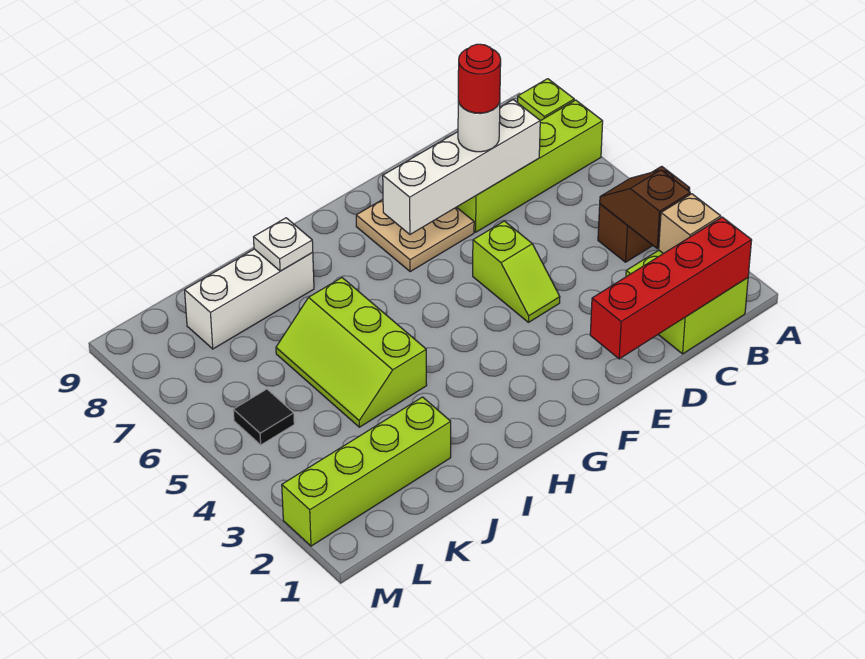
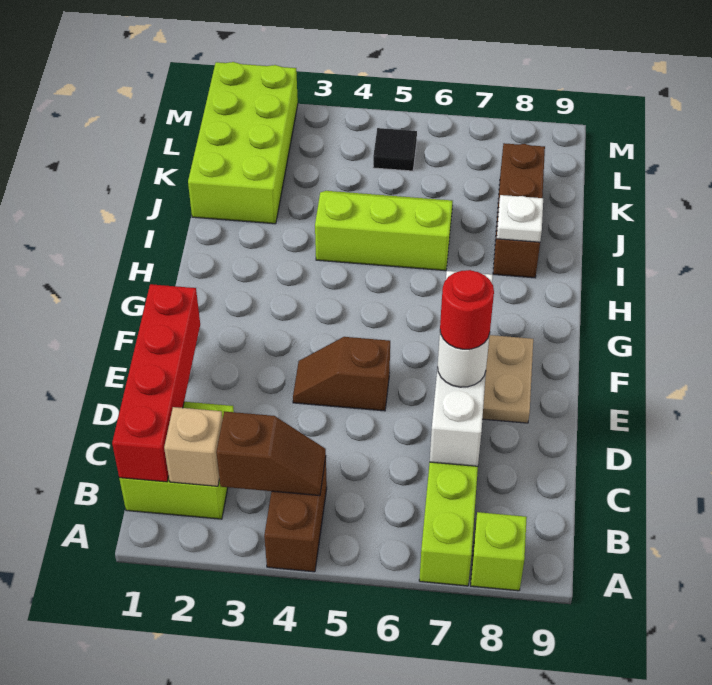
lime slope E4:E5 level 1 top 5 -> brown slope E4:E5 level 1 top 5
white brick I8:K8 level 1 -> brown brick I8:K8 level 1
lime brick J2:M2 level 1 -> lime brick J1:M2 level 1

